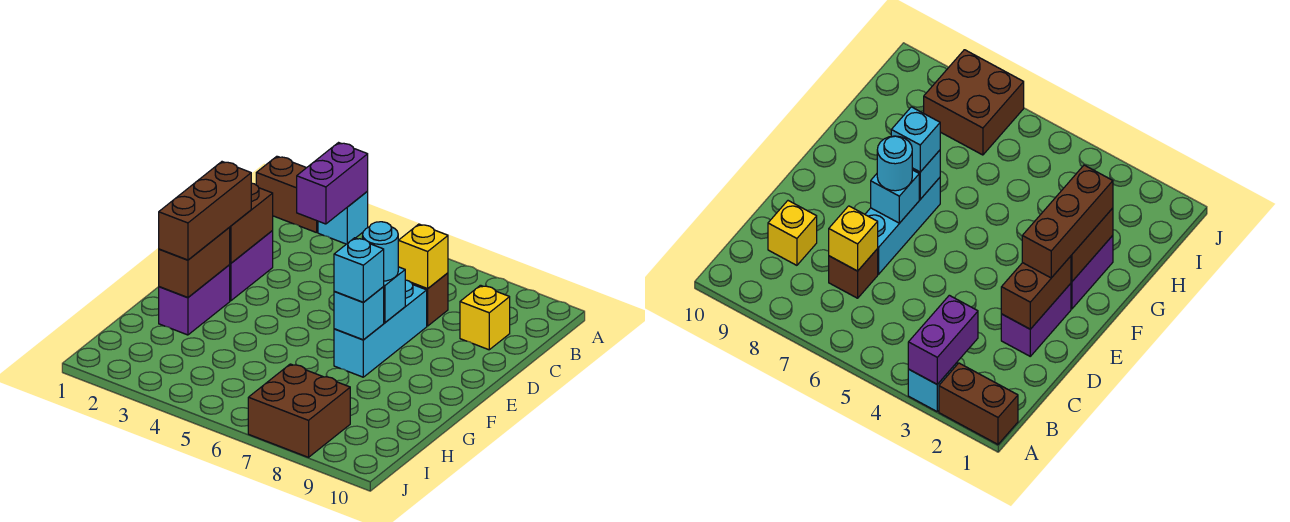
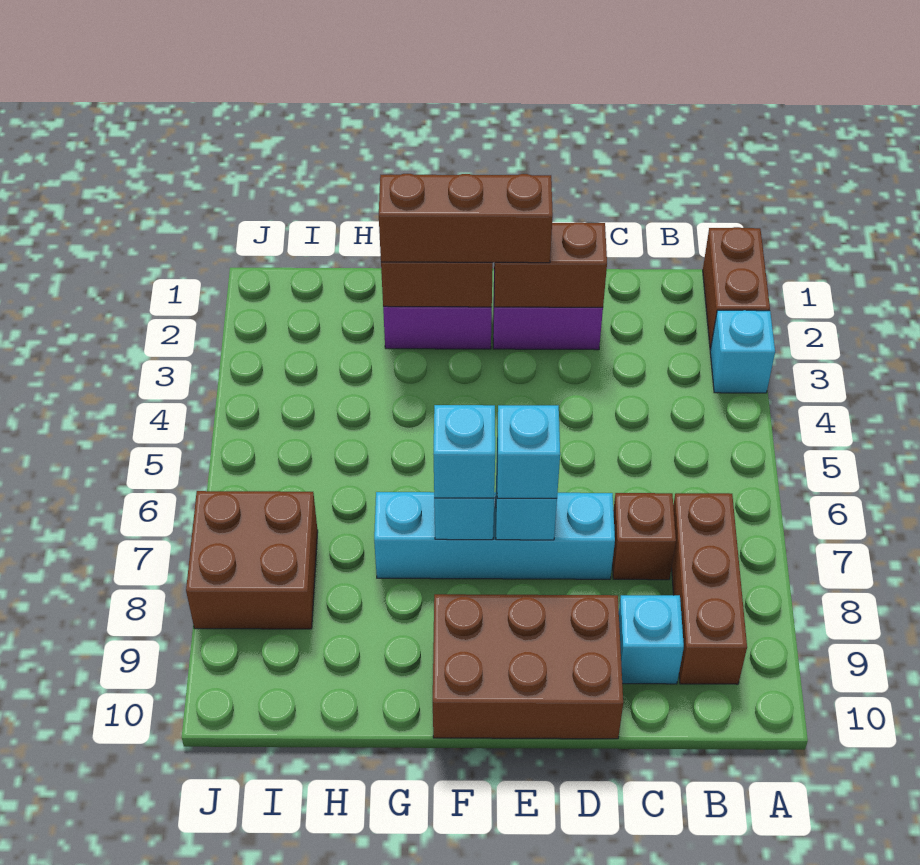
purple brick A3:B3 level 2 -> none
none -> brown brick B7:B9 level 1
yellow brick C7 level 2 -> none
yellow brick C9 level 1 -> cyan brick C9 level 1
cyan brick D7:F7 level 1 -> cyan brick D7:G7 level 1
none -> brown brick D9:F10 level 1
cyan round brick E7 level 3 -> cyan brick E7 level 3

